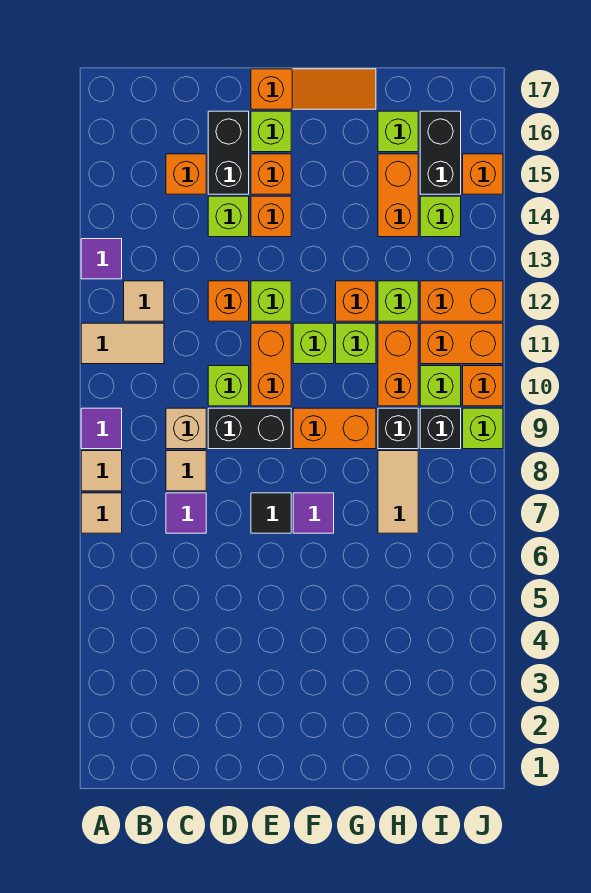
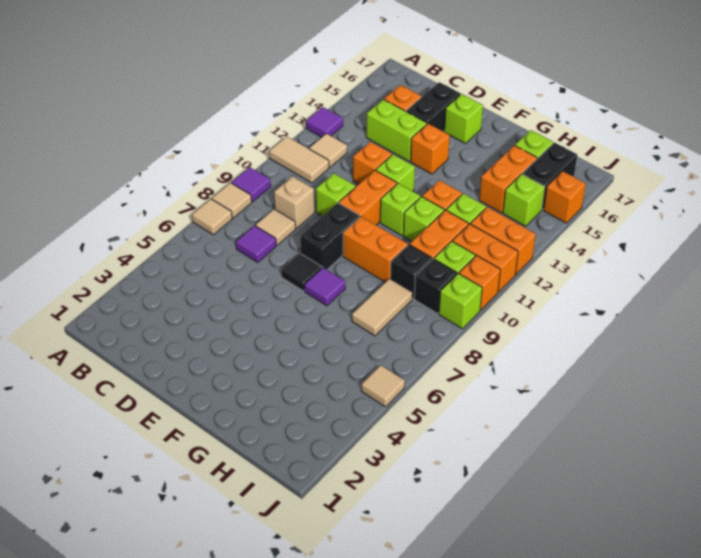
black brick D9:E9 level 1 -> black brick E8:E9 level 1
lime brick D14 level 1 -> lime brick C14:D14 level 1
orange brick E15 level 1 -> none
orange slope E17:G17 level 1 top E -> none
none -> tan tile J5 level 1

